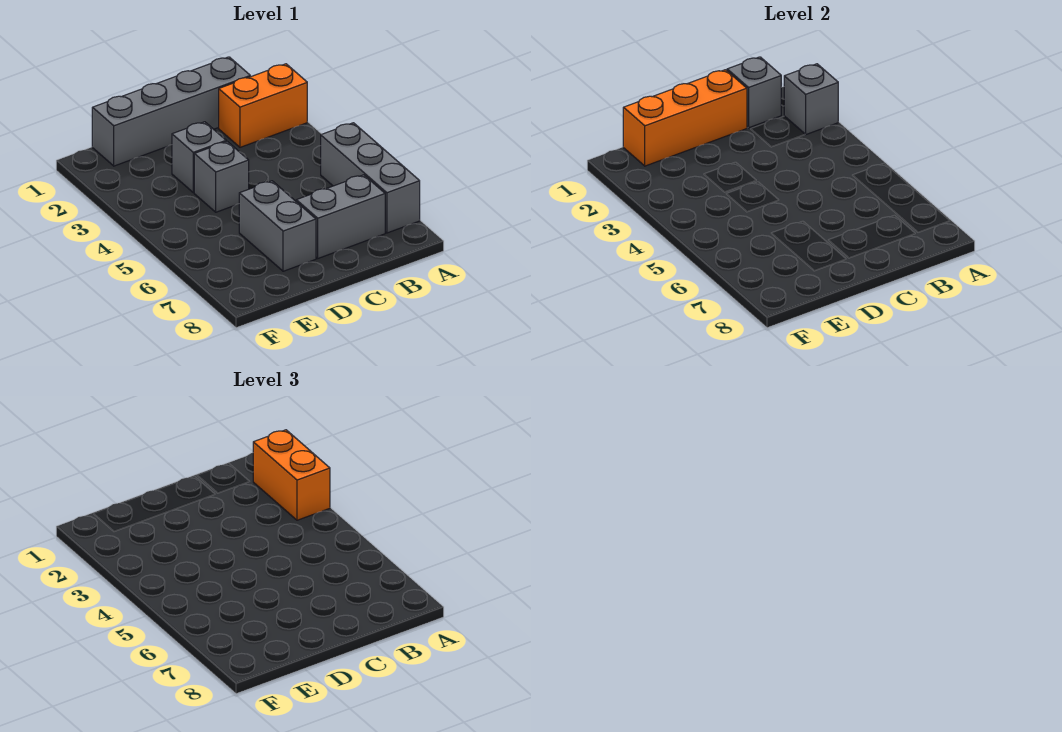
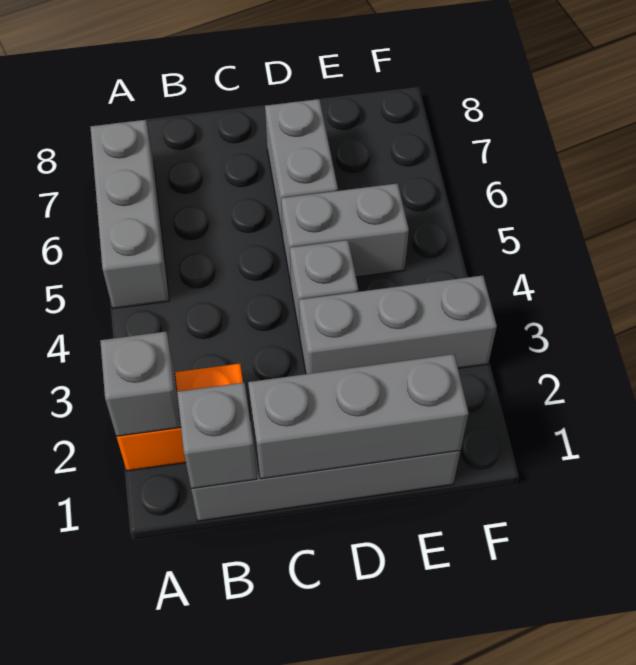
orange brick A2:A3 level 3 -> none
grey brick B7:C7 level 1 -> grey brick D5:E5 level 1
orange brick C1:E1 level 2 -> grey brick C1:E1 level 2
grey brick D3 level 1 -> grey brick D3:F3 level 1

